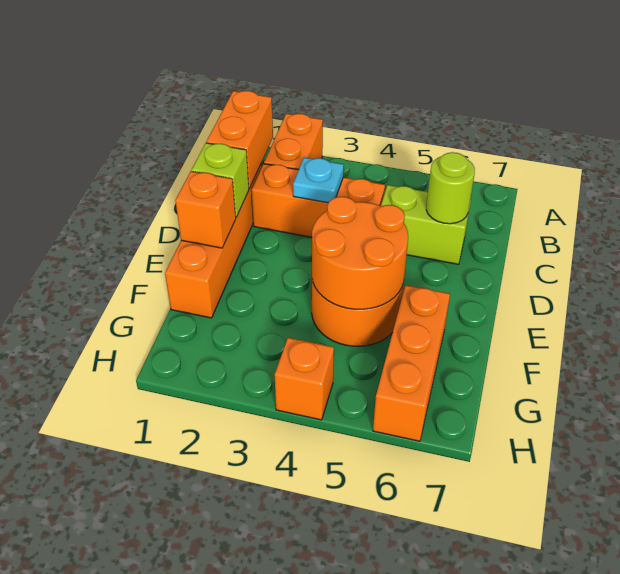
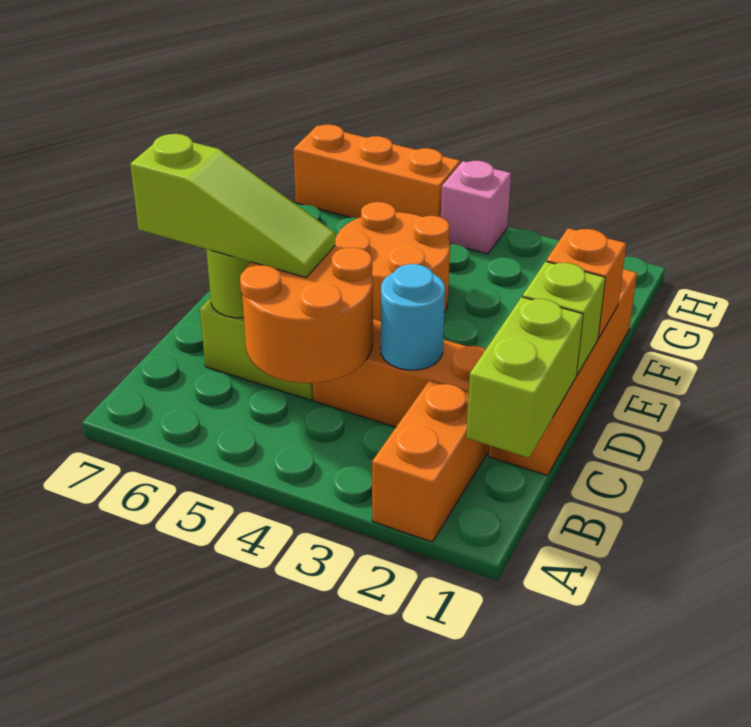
orange brick B1:C1 level 2 -> lime brick B1:C1 level 2
cyan plate C3 level 2 -> cyan round brick C3 level 2
none -> lime slope C5:C7 level 3 top 7
orange round brick E4:F5 level 2 -> orange round brick B4:C5 level 2
orange brick F6:H6 level 1 -> orange brick H5:H7 level 1
orange brick H4 level 1 -> pink brick H4 level 1

